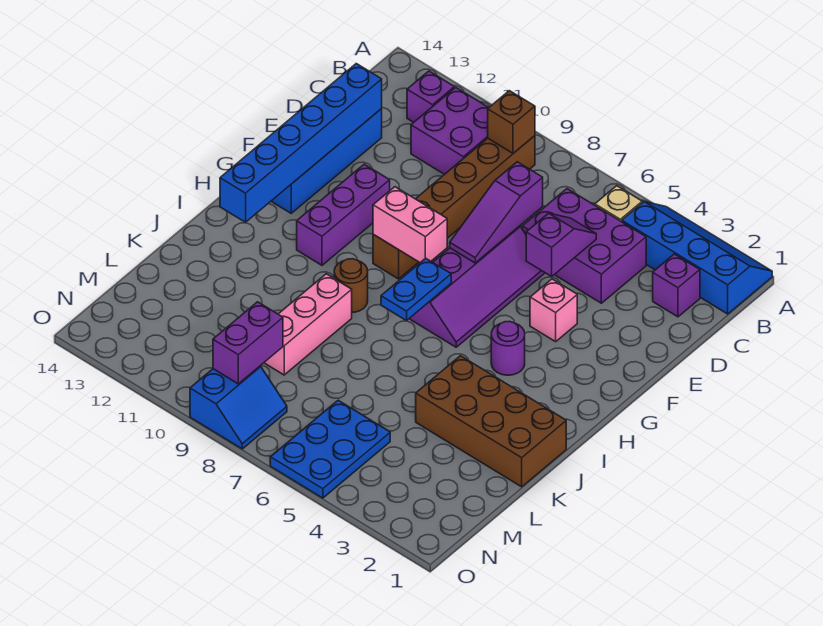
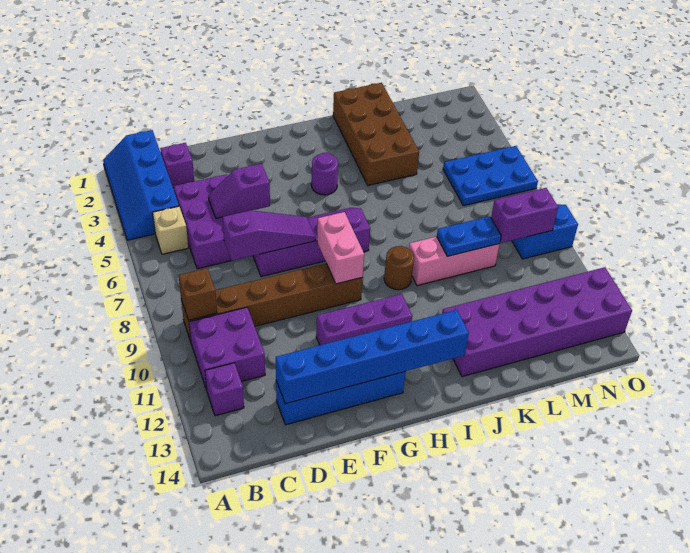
pink brick F4 level 1 -> none
blue plate H7:I7 level 2 -> blue plate K9:L9 level 2
none -> purple brick J12:O13 level 1

